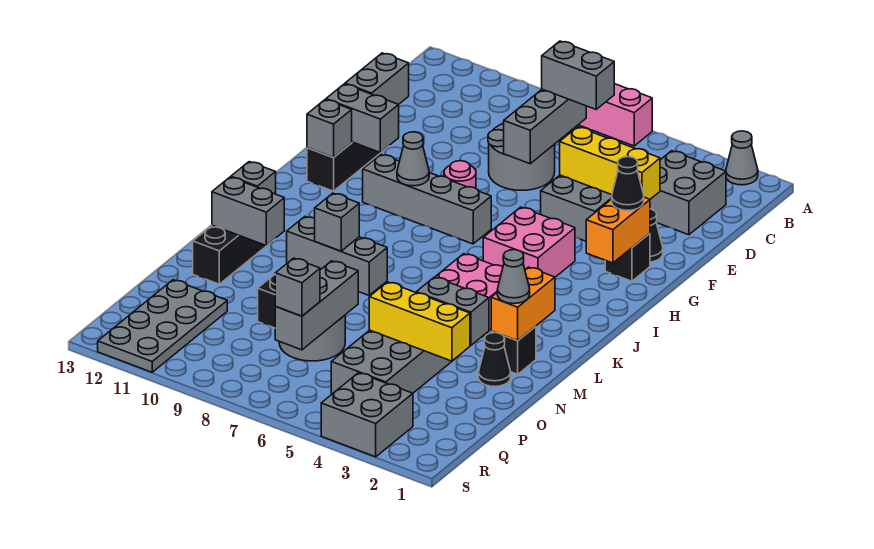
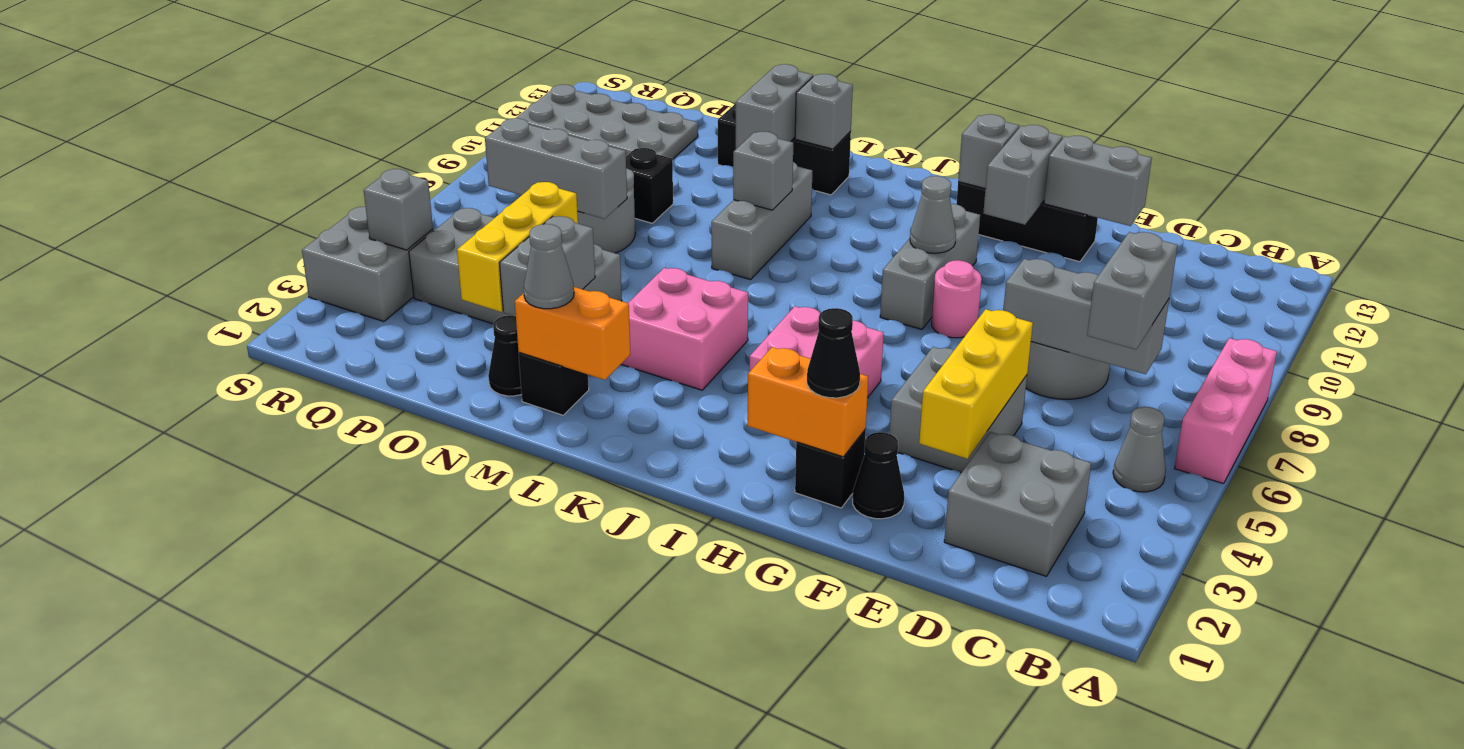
grey cone A2 level 1 -> grey cone B5 level 1
grey brick H7:H10 level 1 -> grey brick H8:H10 level 1
grey brick Q7 level 3 -> grey brick R4 level 2

